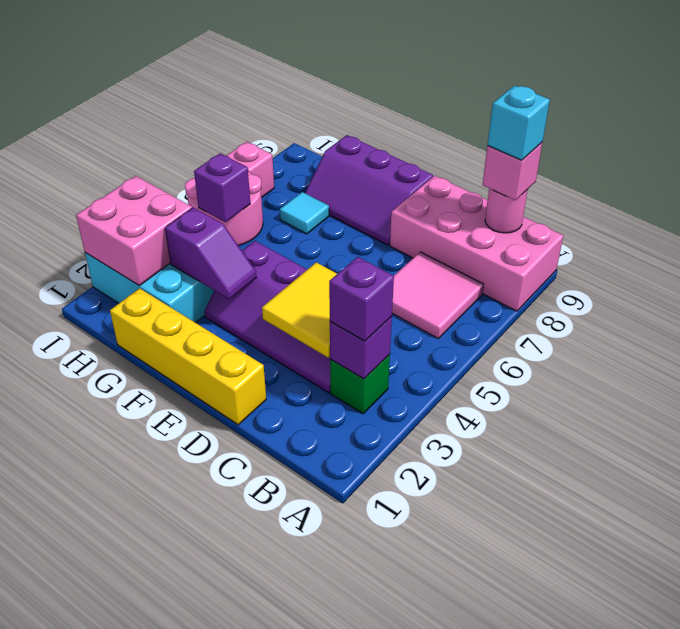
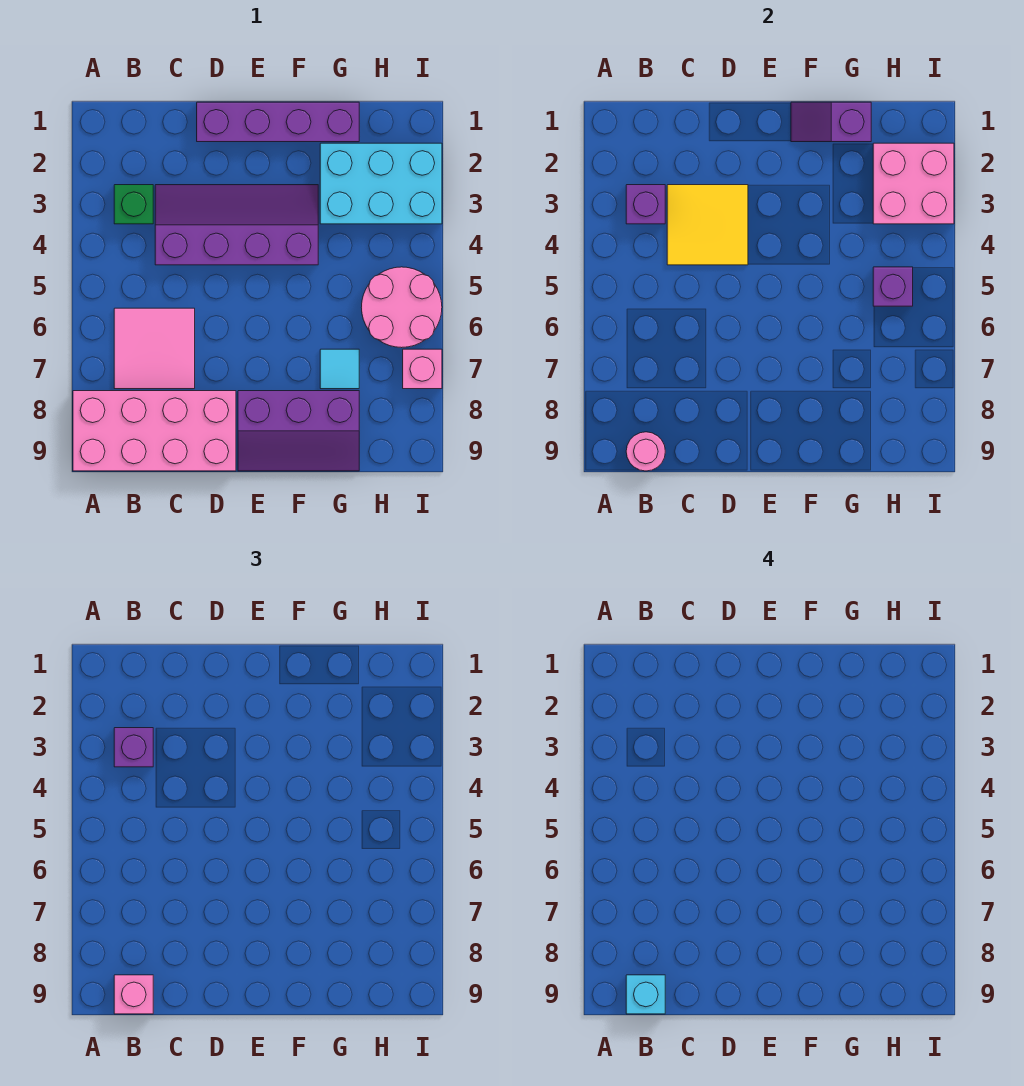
yellow brick D1:G1 level 1 -> purple brick D1:G1 level 1
purple slope E8:G9 level 1 top 9 -> purple slope E8:G9 level 1 top 8
purple slope F3:G3 level 2 top G -> purple slope F1:G1 level 2 top G

